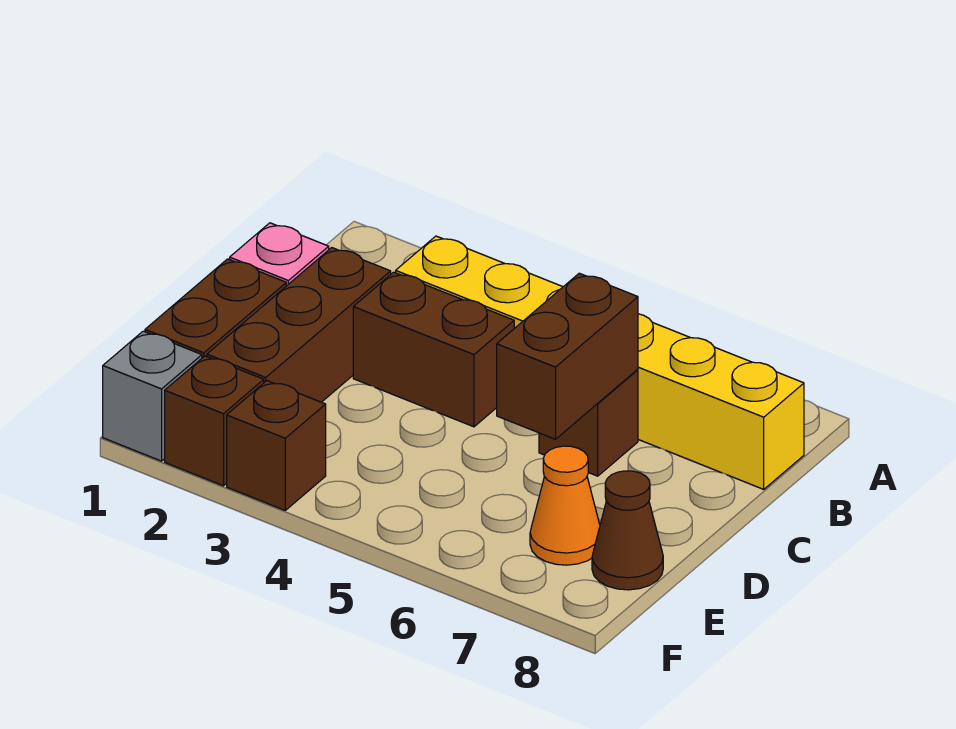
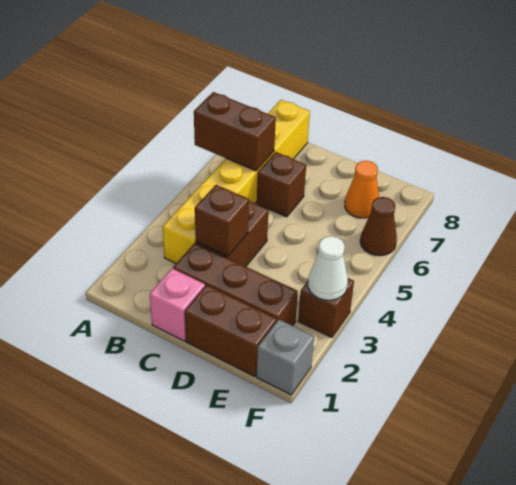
brown brick C6:D6 level 2 -> brown brick A6:B6 level 2
brown cone E8 level 1 -> brown cone F6 level 1
brown brick F2 level 1 -> brown brick C3 level 2
none -> white cone F3 level 2

